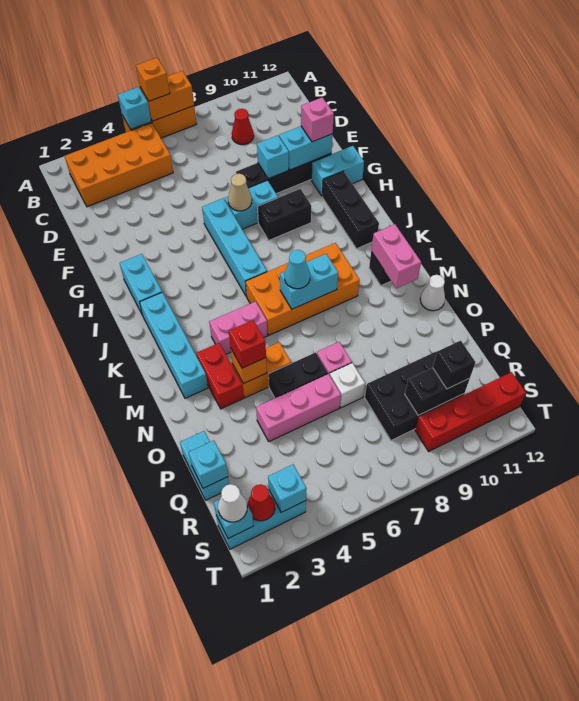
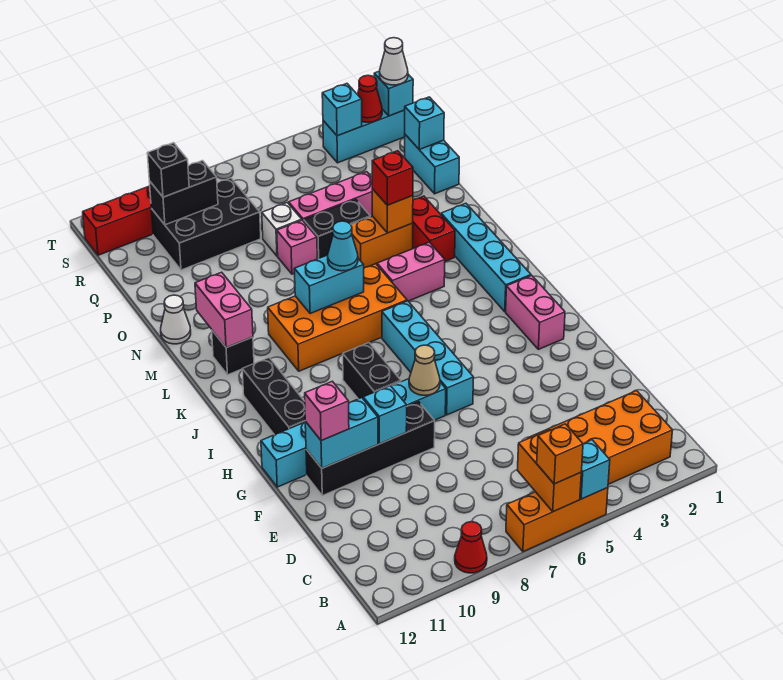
orange brick A6:A7 level 2 -> orange brick A6:B6 level 2
red cone C9 level 1 -> red cone A9 level 1
cyan brick H2:I2 level 1 -> pink brick H2:I2 level 1
black brick H8:H9 level 1 -> black brick H8:I8 level 1

